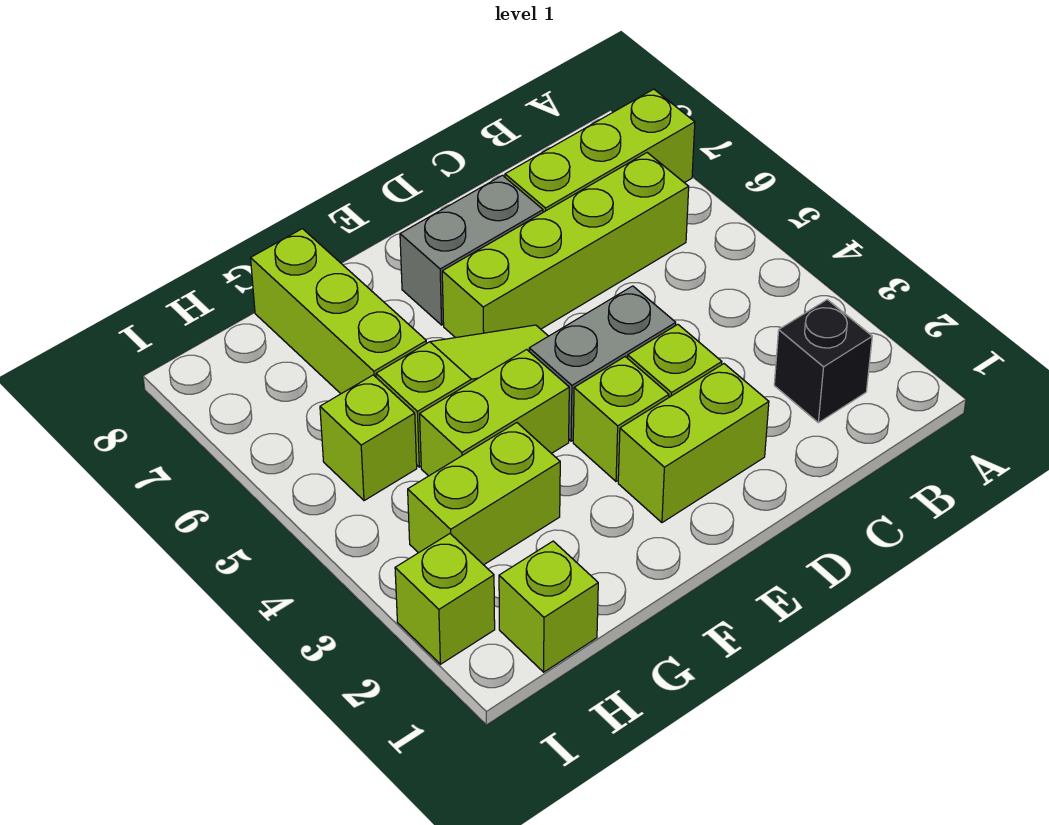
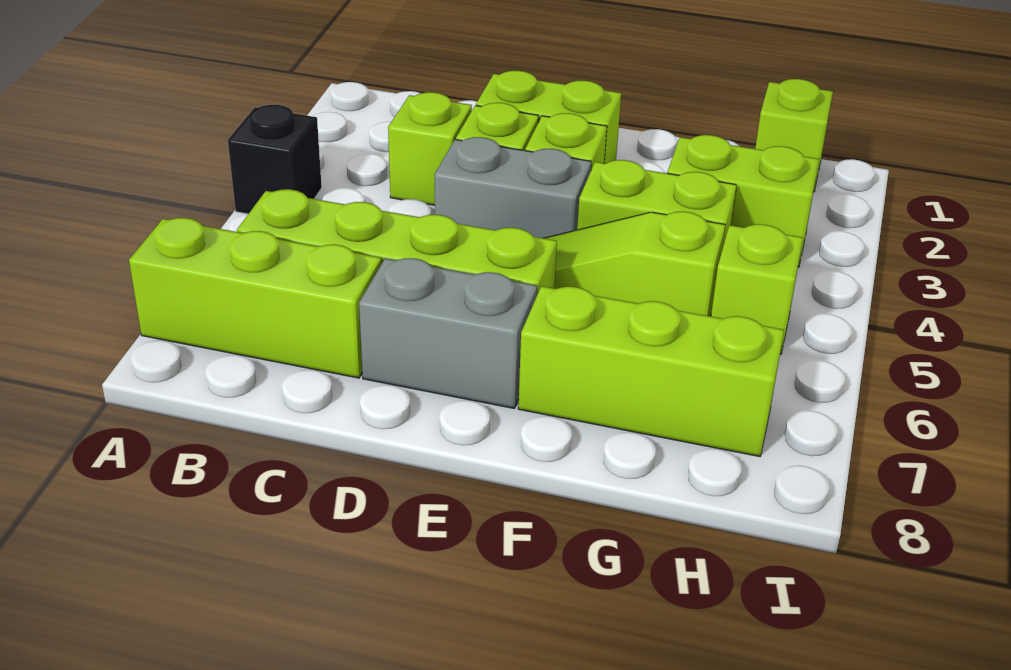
black brick B2 level 1 -> black brick A4 level 1
lime brick G6:G8 level 1 -> lime brick F7:H7 level 1
lime brick I2 level 1 -> lime brick C3 level 1

